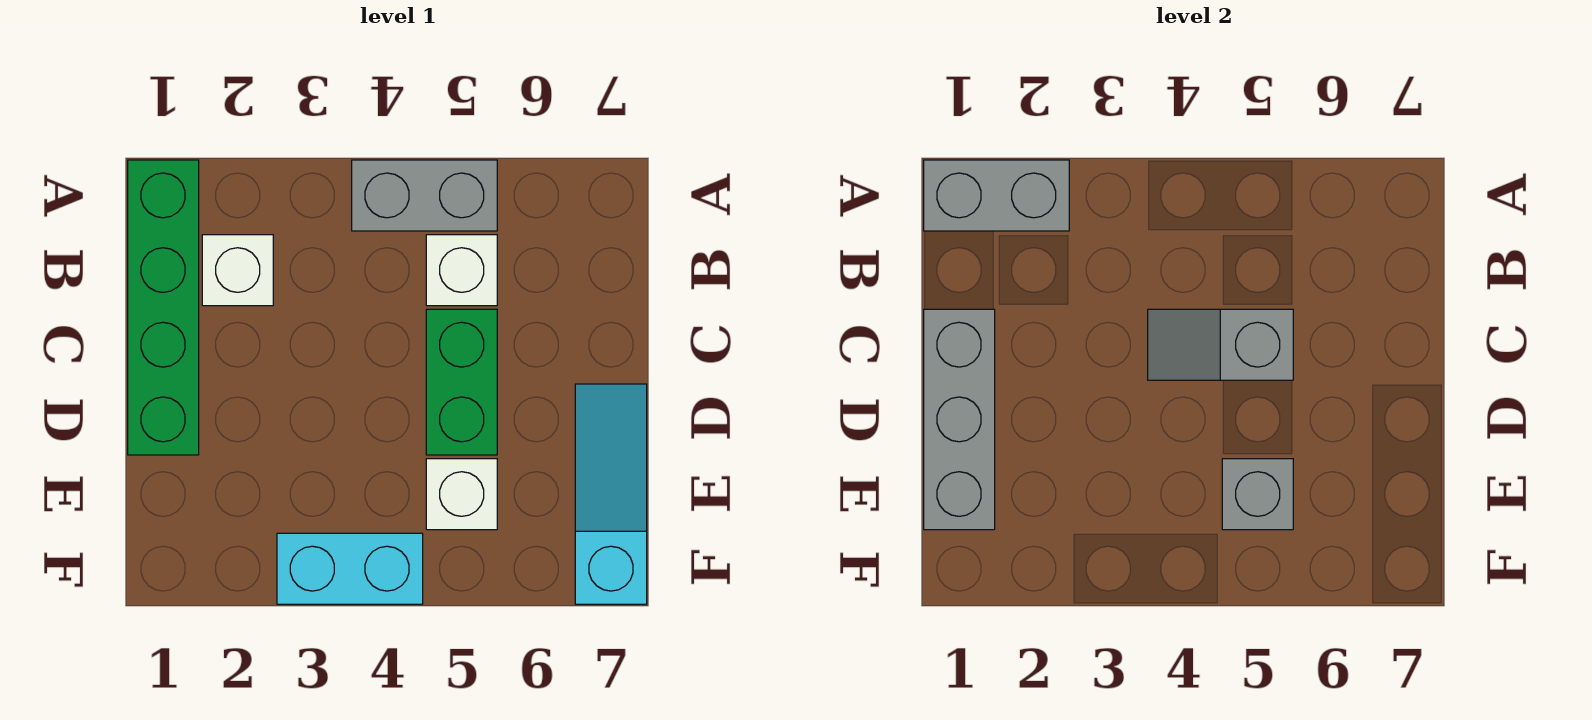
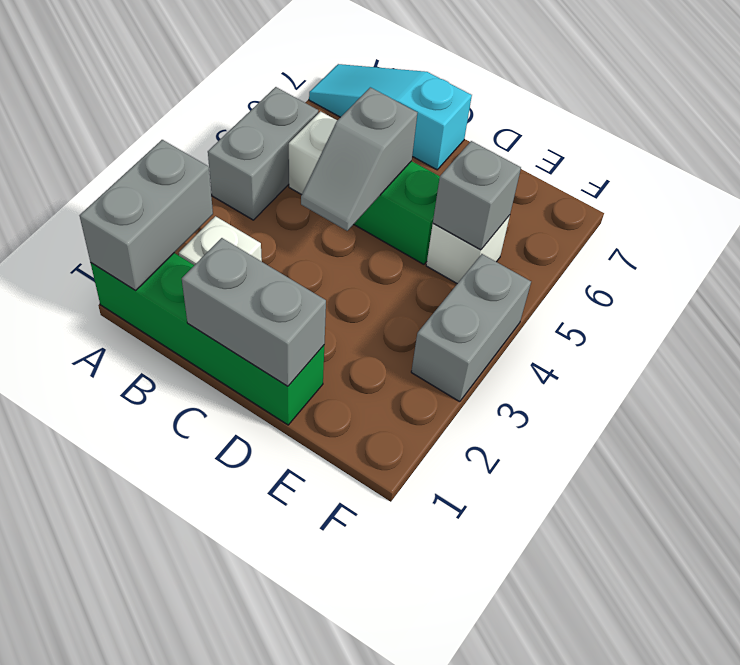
grey brick C1:E1 level 2 -> grey brick C1:D1 level 2
cyan slope D7:F7 level 1 top F -> cyan slope A7:C7 level 1 top C
cyan brick F3:F4 level 1 -> grey brick F3:F4 level 1

